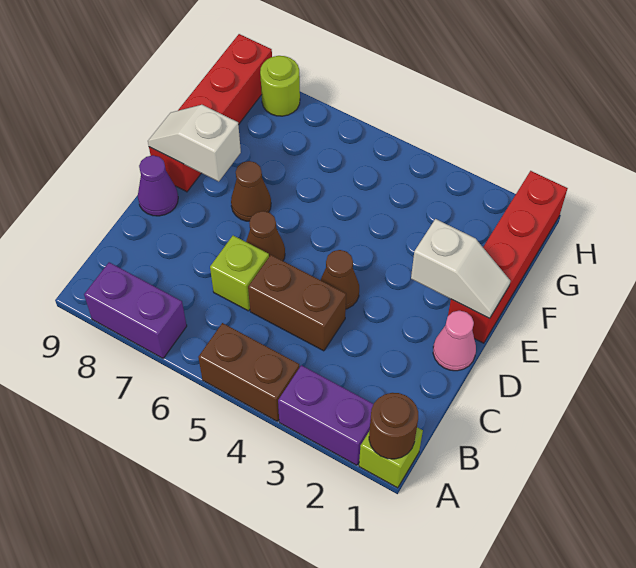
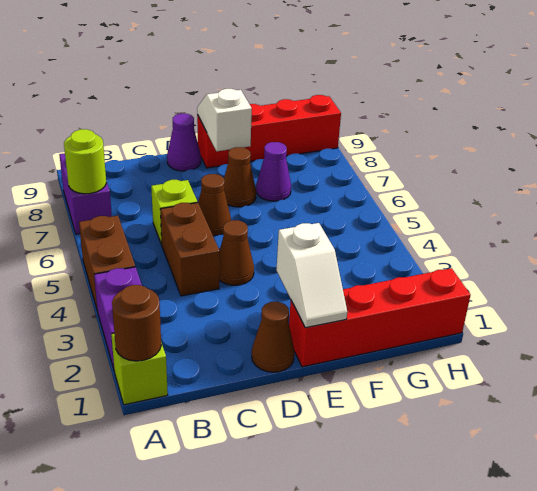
pink cone D1 level 1 -> brown cone D1 level 1
none -> purple cone F7 level 1
lime round brick H8 level 1 -> lime round brick A7 level 2

